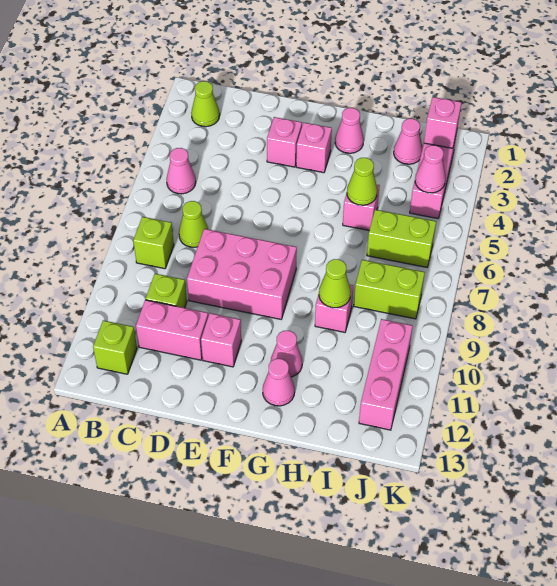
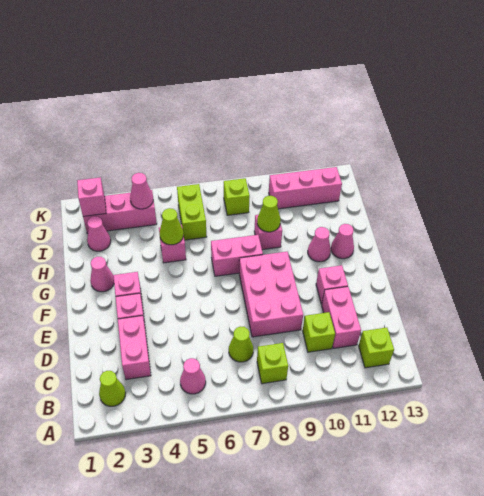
none -> pink brick C3:D3 level 1
none -> pink brick G7:G8 level 1
lime brick I8:J8 level 1 -> lime brick J8 level 1

